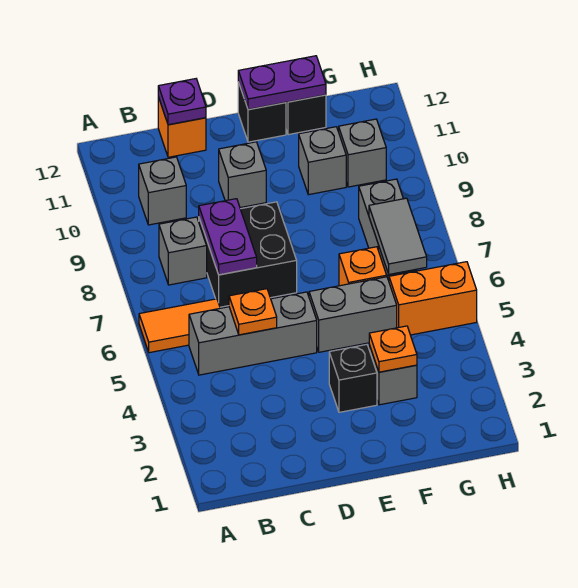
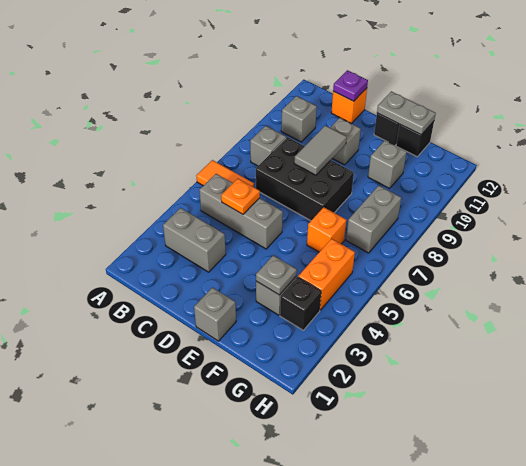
black brick C7:D8 level 1 -> black brick C7:E8 level 1
purple plate C7:C8 level 2 -> none
black brick E3 level 1 -> black brick G3 level 1
grey brick E5:F5 level 1 -> grey brick B3:C3 level 1
purple plate E12:F12 level 2 -> grey plate E12:F12 level 2
orange plate F3 level 2 -> grey plate F3 level 2
orange brick G5:H5 level 1 -> orange brick G4:G5 level 1
grey tile G6:G7 level 2 -> grey tile D8:D9 level 2
grey brick G10 level 1 -> grey brick E1 level 1

